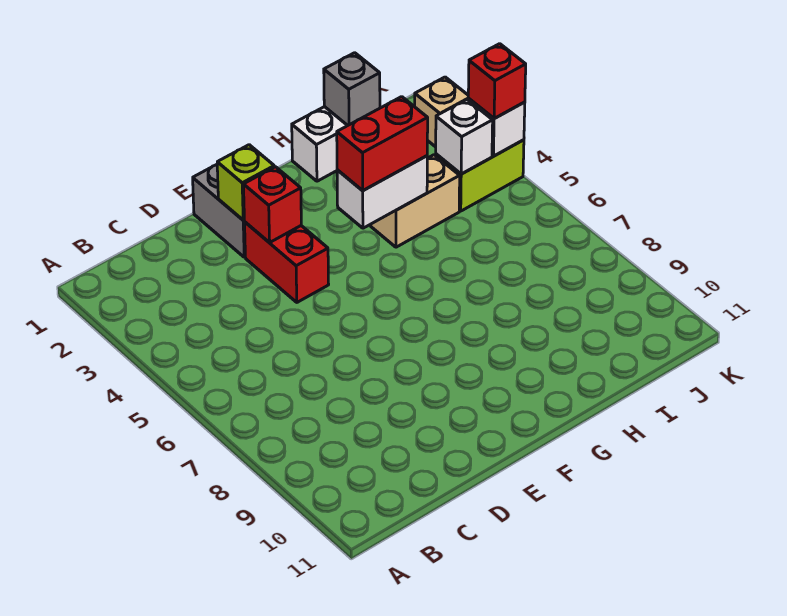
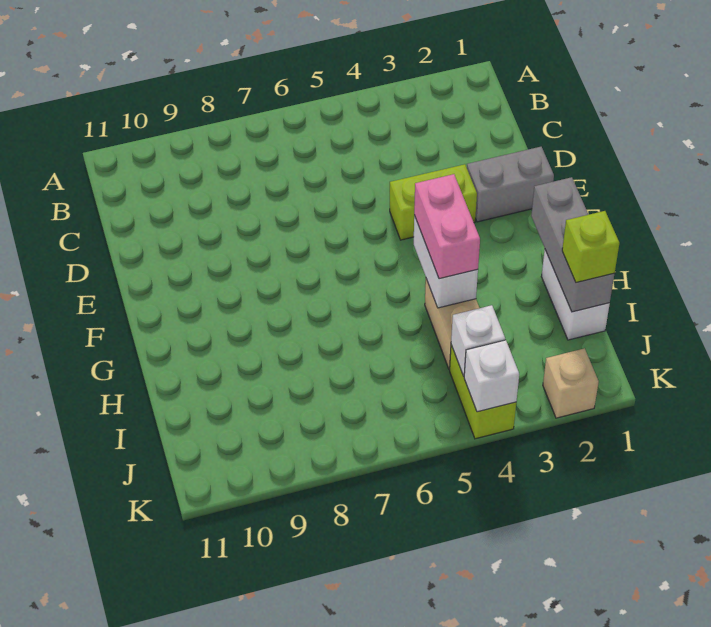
lime brick E2 level 2 -> lime brick I1 level 3
red brick E3:E4 level 1 -> lime brick E3:E4 level 1
red brick E3 level 2 -> none
red brick G4:H4 level 3 -> pink brick G4:H4 level 3
grey brick I1 level 2 -> grey brick G1:I1 level 2
red brick K4 level 3 -> none

